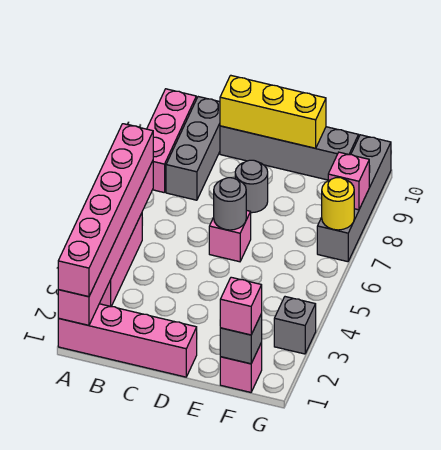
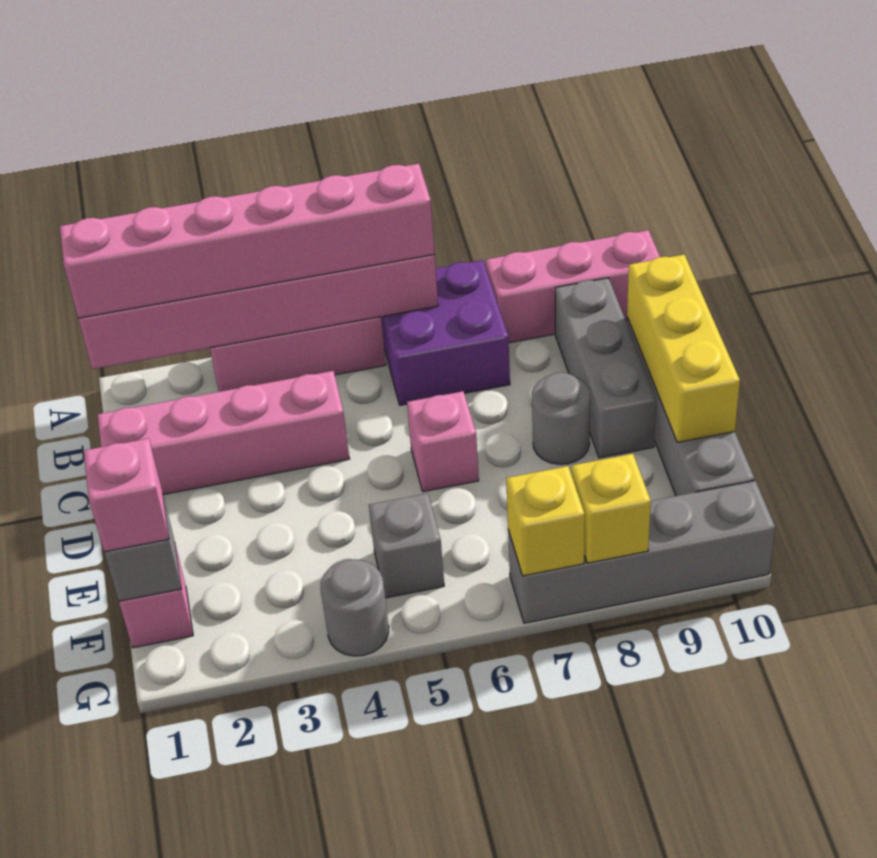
pink brick A1:D1 level 1 -> pink brick C1:C4 level 1
none -> purple brick A6:B7 level 1
grey brick B8:B10 level 1 -> grey brick B9:D9 level 1
grey round brick D6 level 2 -> grey round brick G4 level 1
grey brick G3 level 1 -> grey brick F5 level 1
yellow round brick G7 level 2 -> yellow brick G7 level 2
pink brick G8 level 2 -> yellow brick G8 level 2

